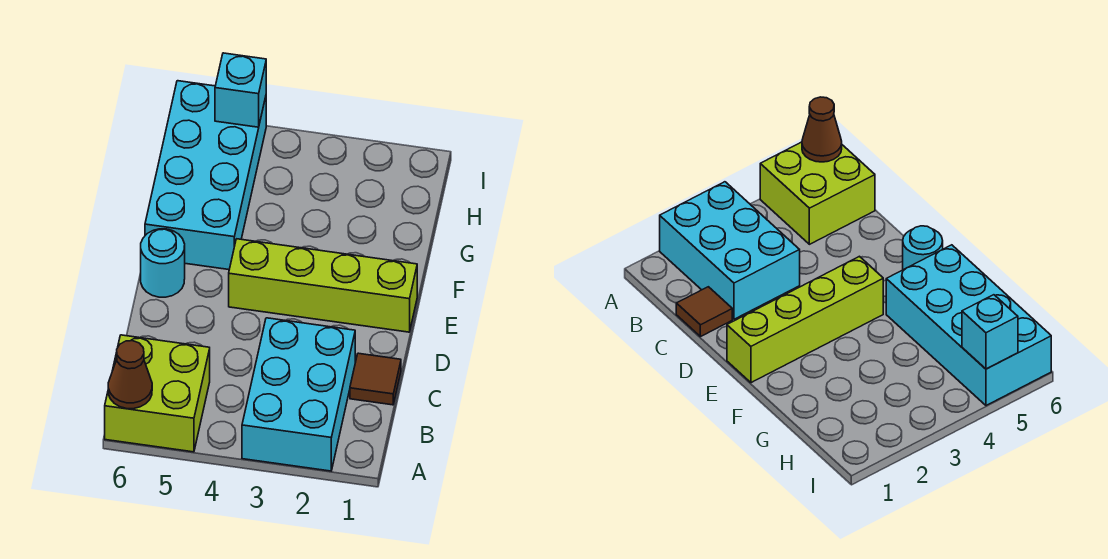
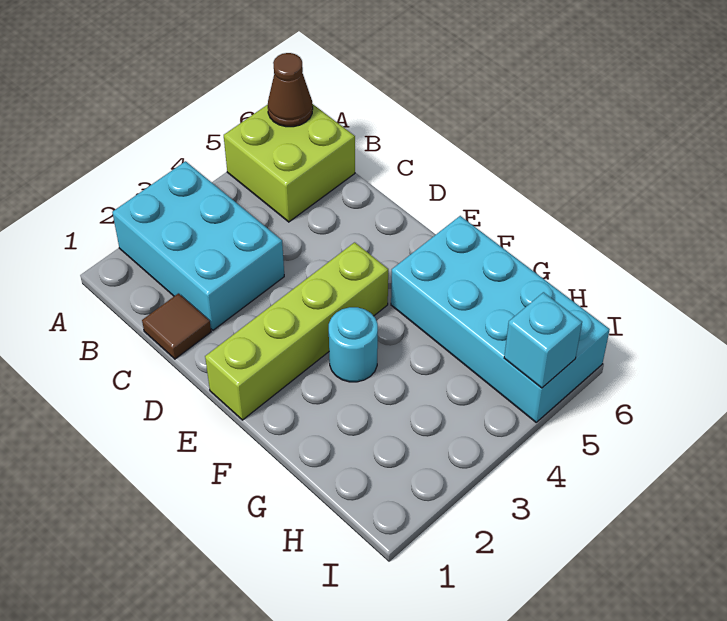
cyan round brick E6 level 1 -> cyan round brick F3 level 1

